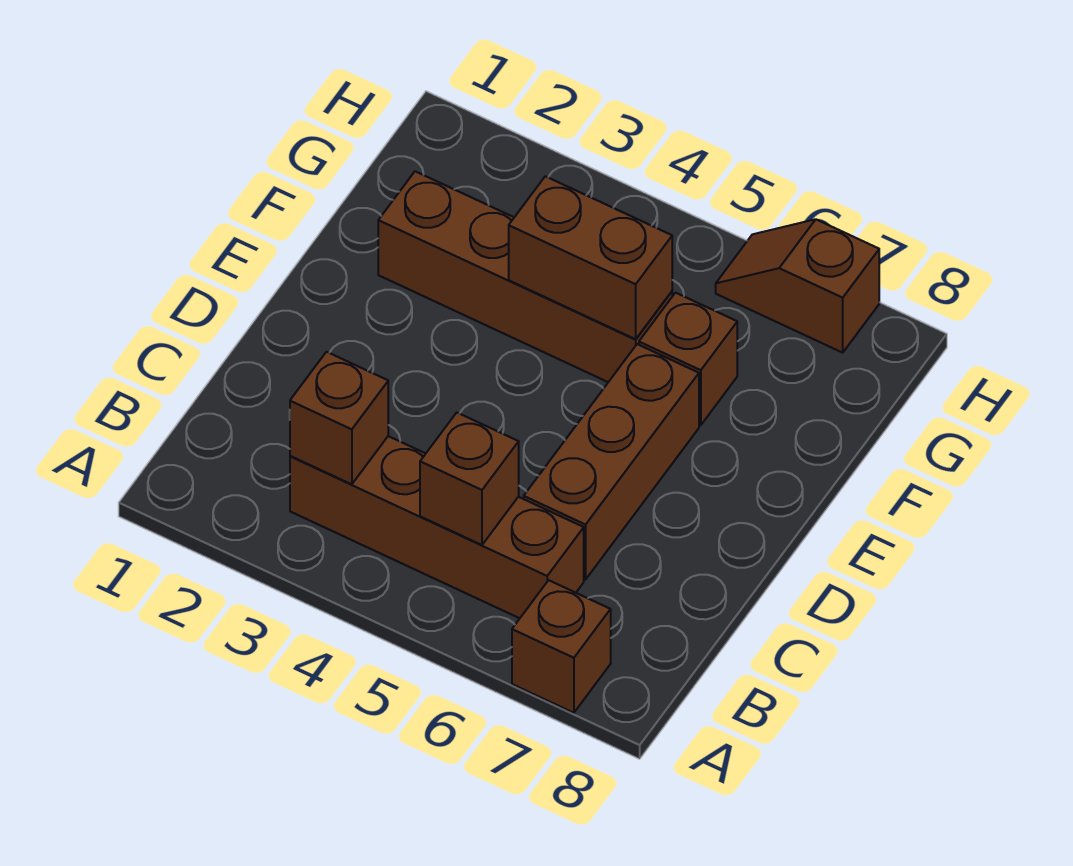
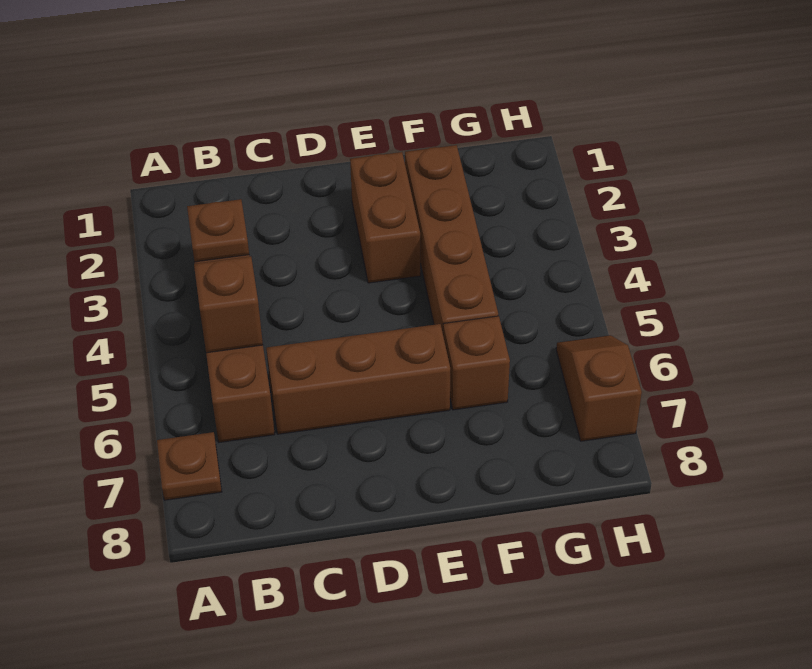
brown brick A7 level 1 -> brown plate A7 level 1
brown brick B3 level 2 -> brown plate B3 level 2
brown brick F4:F5 level 2 -> brown brick E2:E3 level 1

